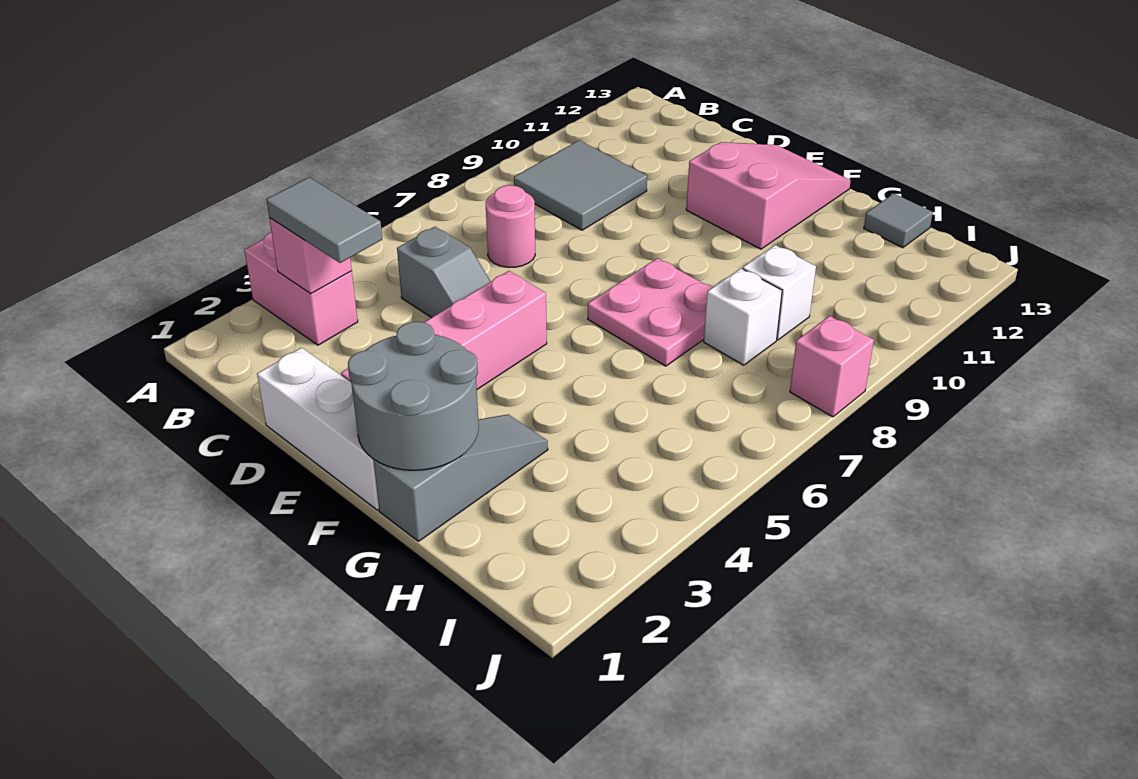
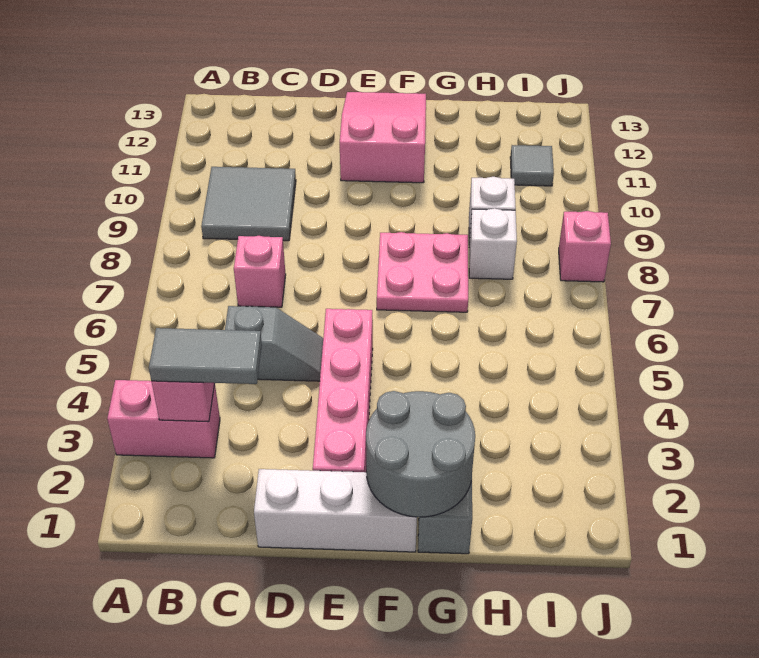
pink round brick C7 level 1 -> pink brick C7 level 1
grey tile H13 level 1 -> grey tile I11 level 1

